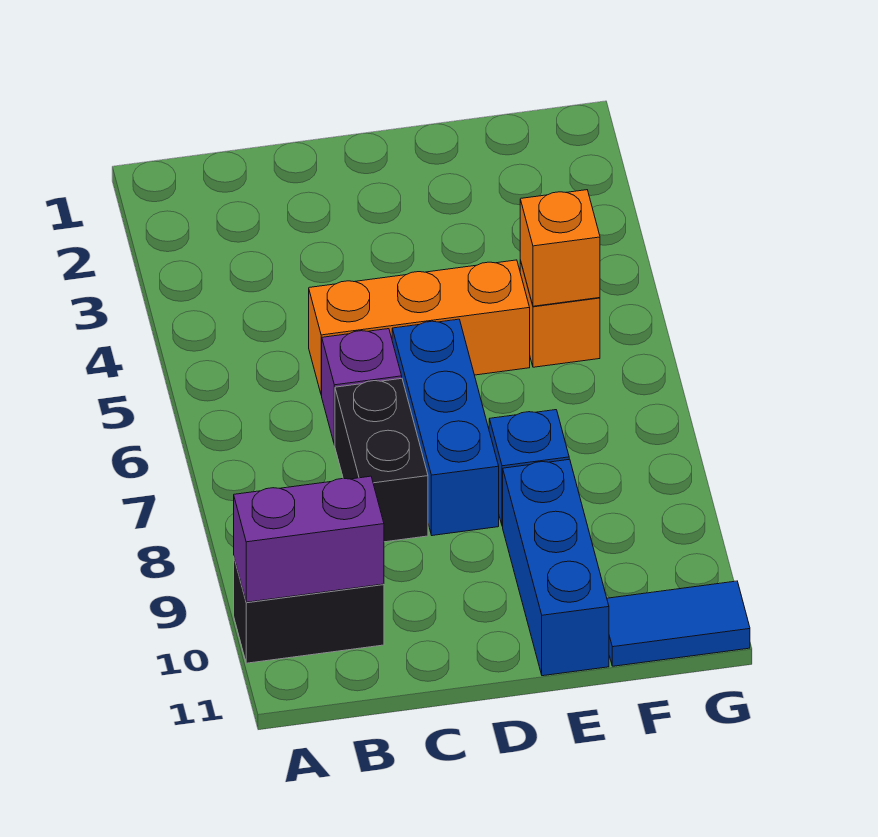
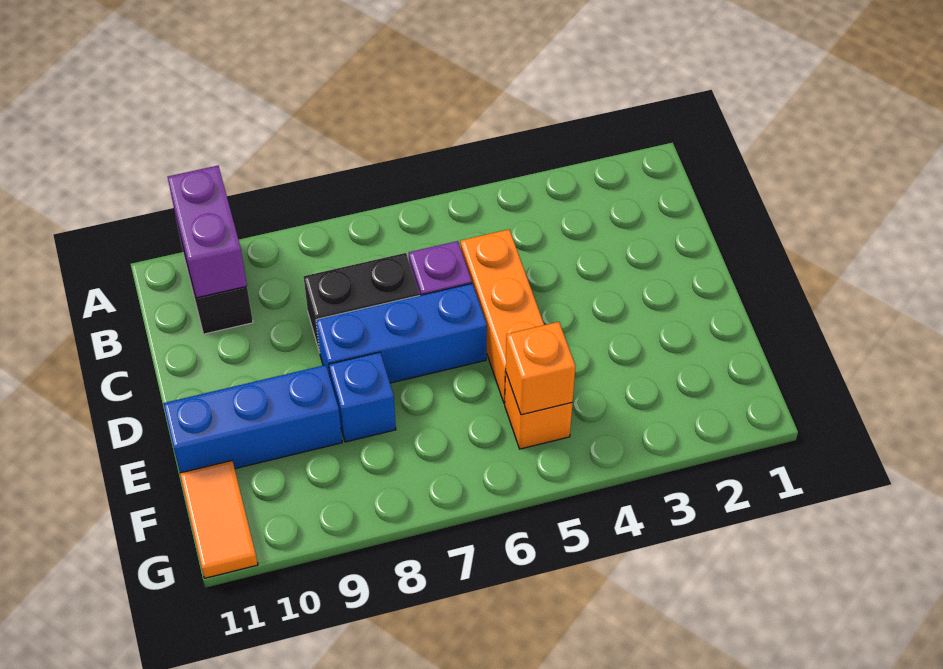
blue tile F11:G11 level 1 -> orange tile F11:G11 level 1

